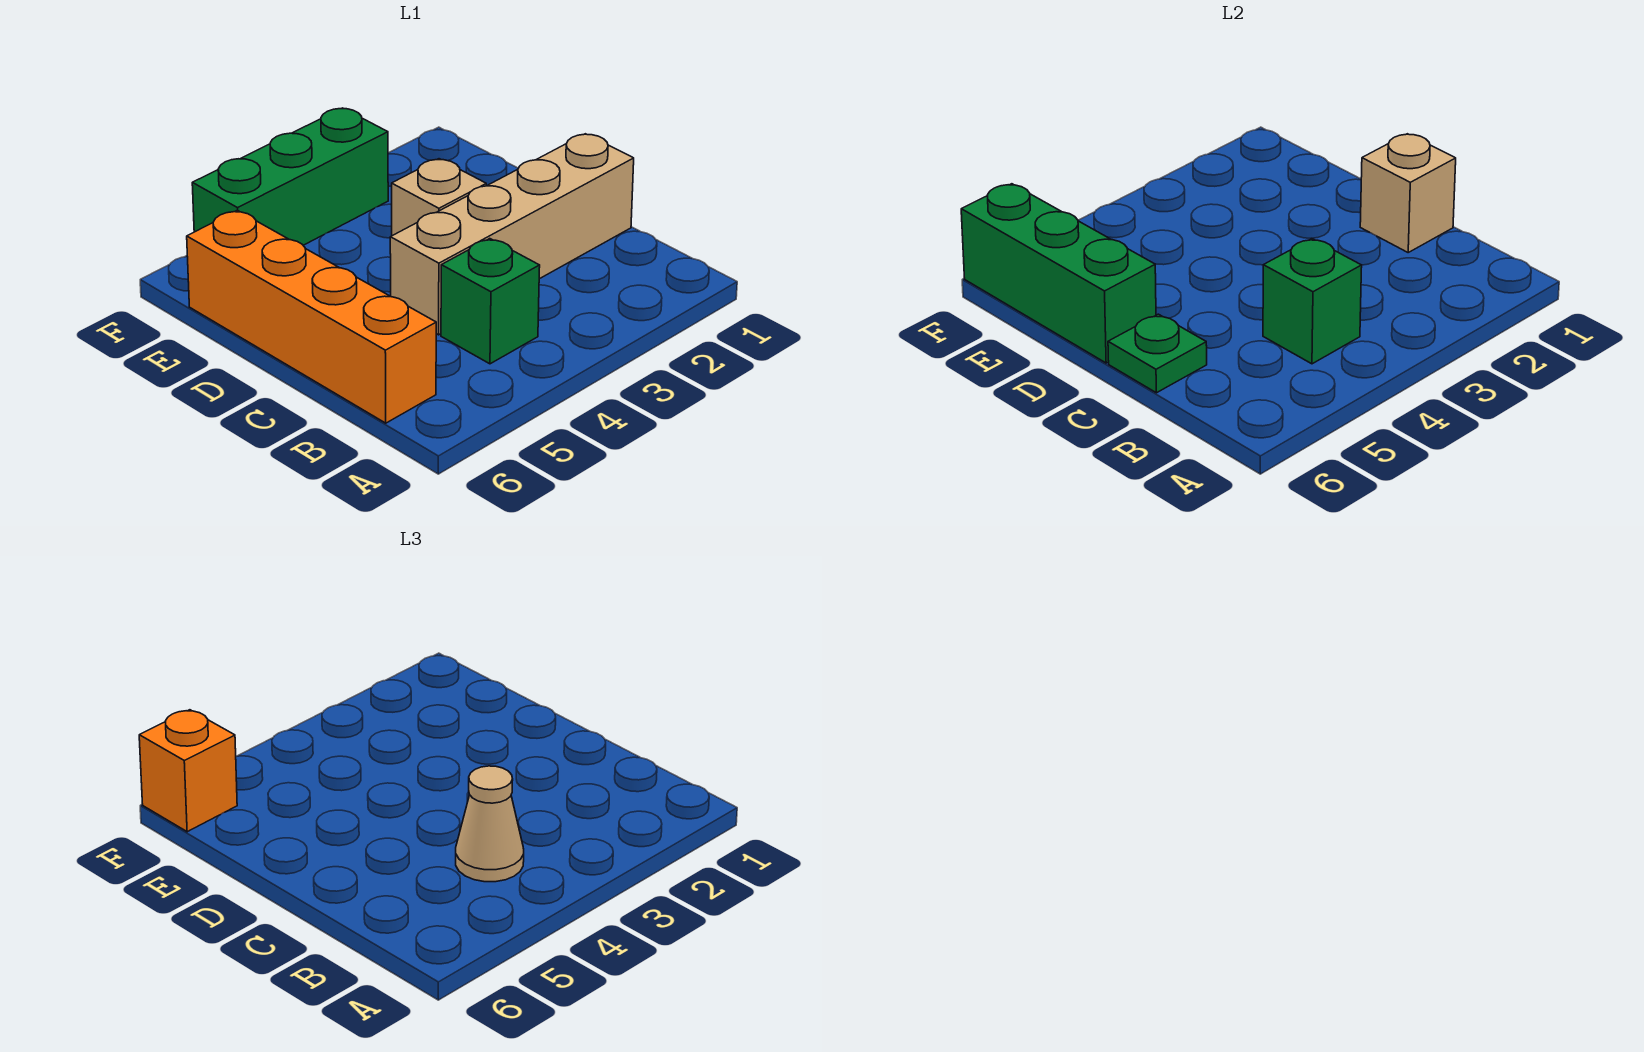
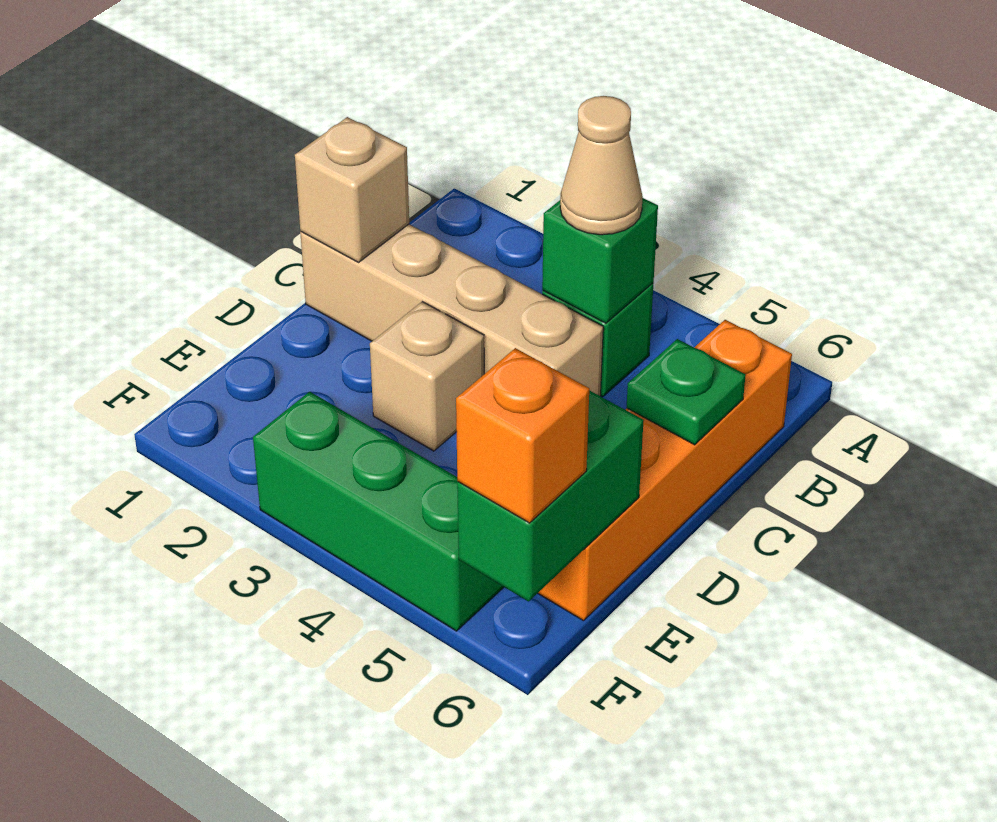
green brick D6:F6 level 2 -> green brick E6:F6 level 2

